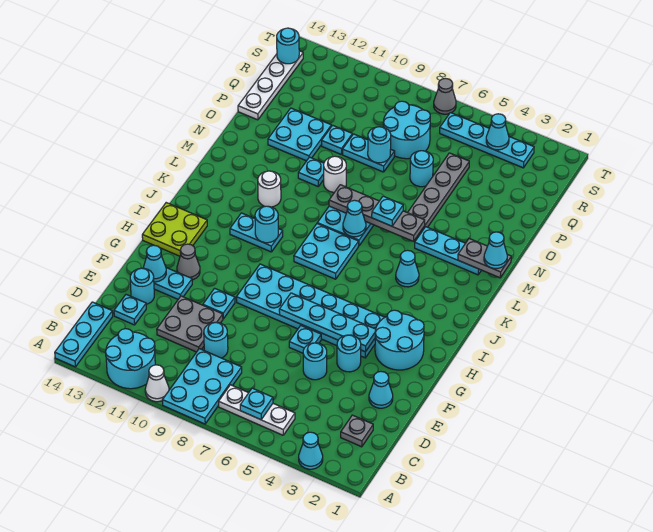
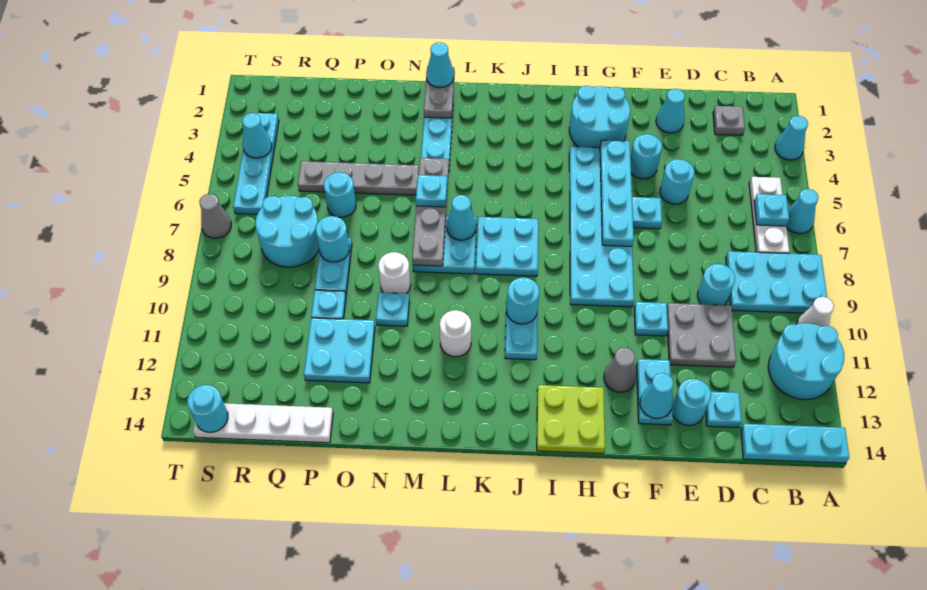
cyan cone K4 level 1 -> cyan cone A6 level 1

